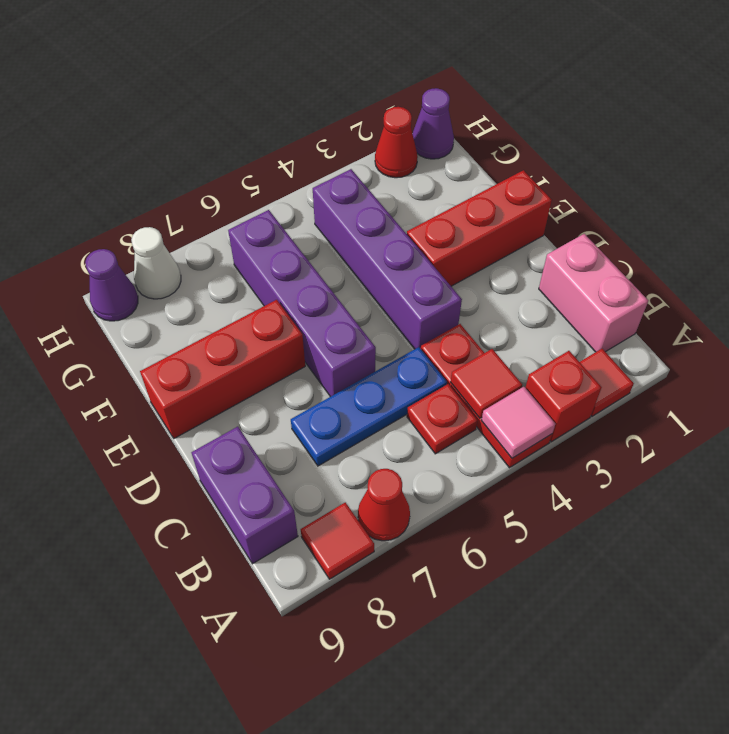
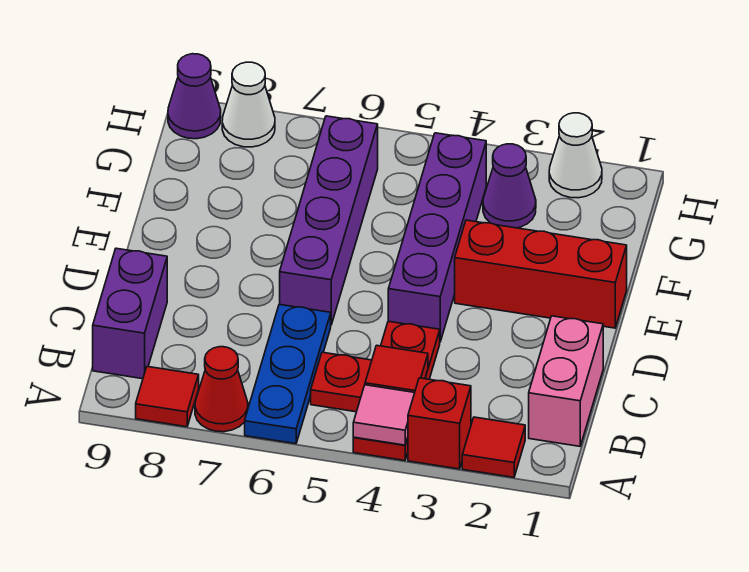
blue plate C5:C7 level 1 -> blue plate A6:C6 level 1
red brick E7:E9 level 1 -> none
purple cone H1 level 1 -> purple cone G3 level 1
red cone H2 level 1 -> white cone H2 level 1

